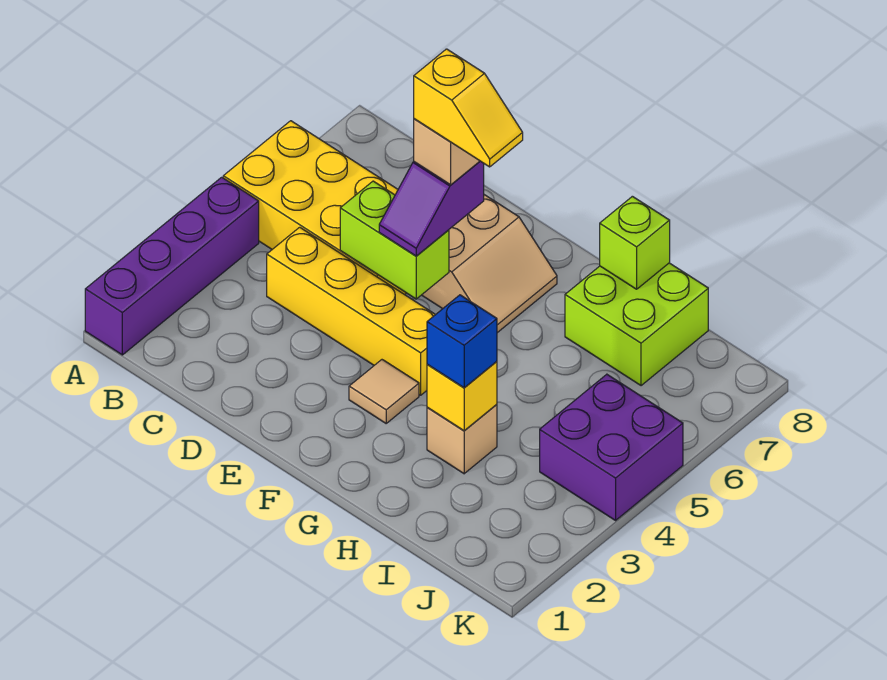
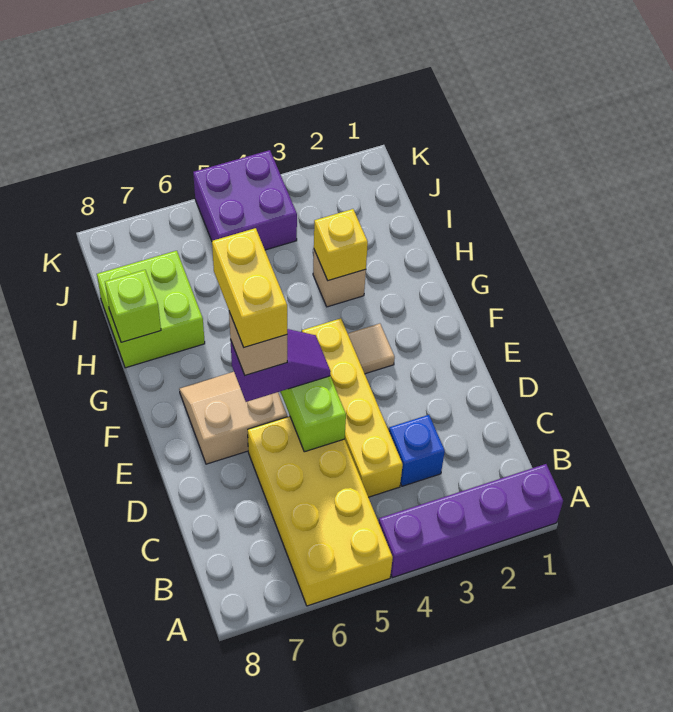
yellow slope E6:F6 level 5 top E -> yellow brick E6:F6 level 5
blue brick H3 level 3 -> blue brick C3 level 1

